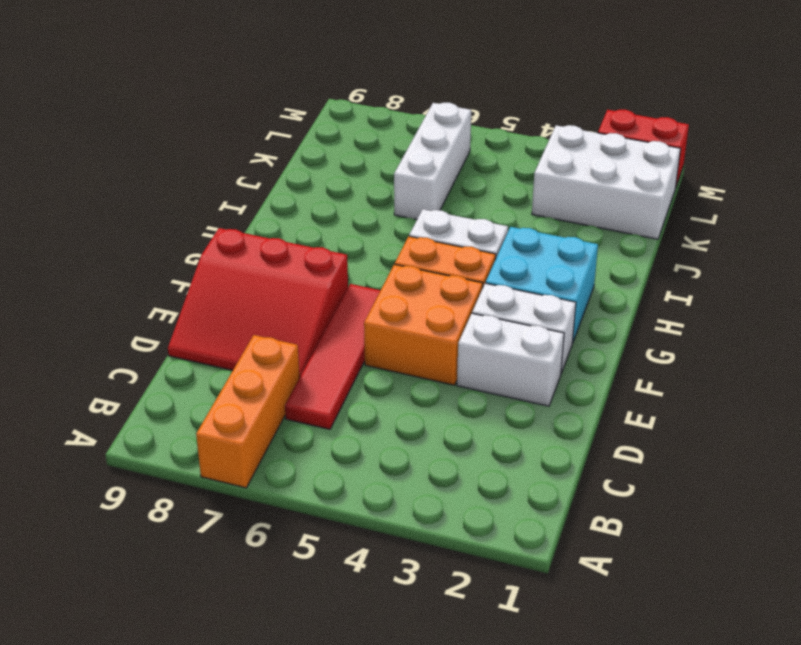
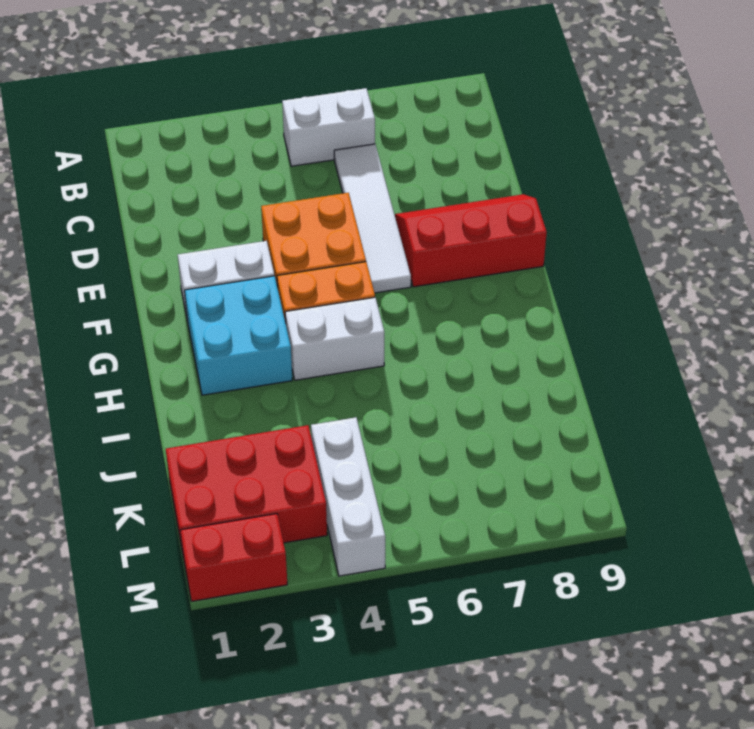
orange brick A7:C7 level 1 -> none
red tile C6:F6 level 1 -> white tile C6:F6 level 1
red slope D7:F9 level 1 top F -> red slope E7:F9 level 1 top F
white brick E2:E3 level 1 -> white brick B5:B6 level 1
white brick J6:L6 level 1 -> white brick K4:M4 level 1
white brick K1:L3 level 1 -> red brick K1:L3 level 1

